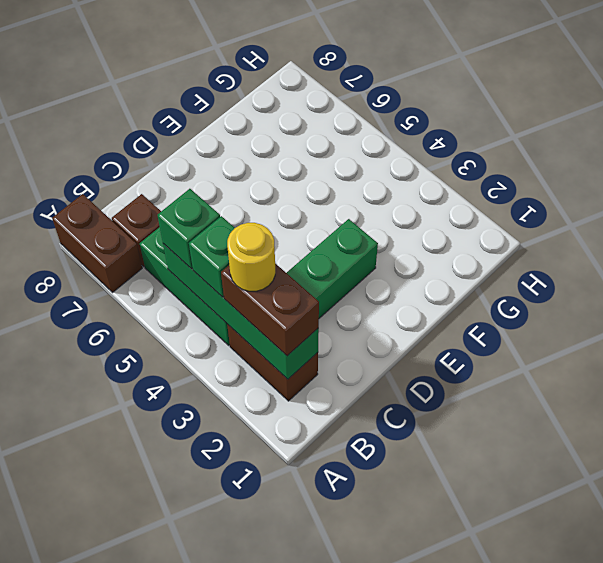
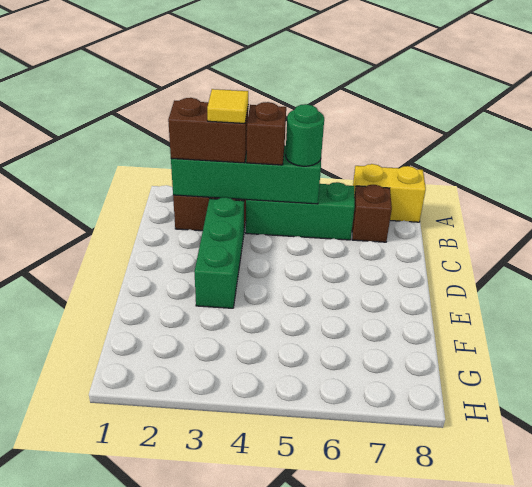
brown brick A7:A8 level 1 -> yellow brick A7:A8 level 1
yellow round brick B3 level 4 -> yellow tile B3 level 4
green brick B4 level 3 -> brown brick B4 level 3
green brick B5 level 3 -> green round brick B5 level 3

